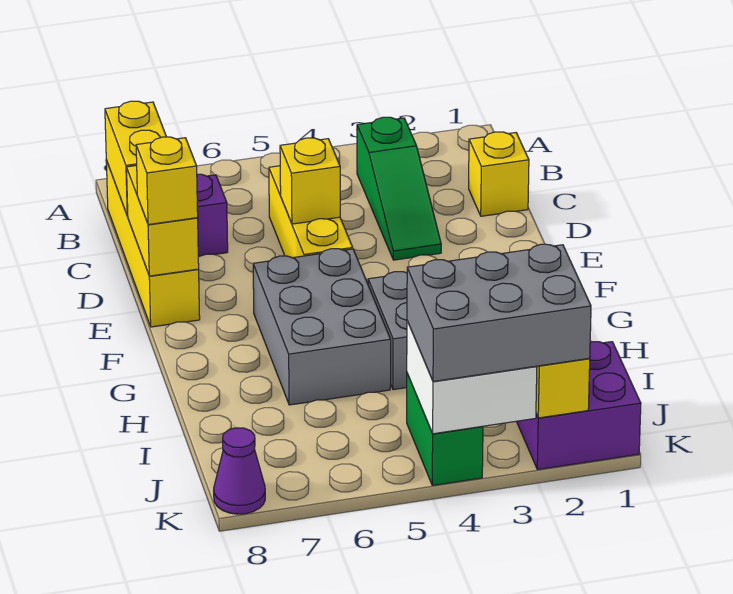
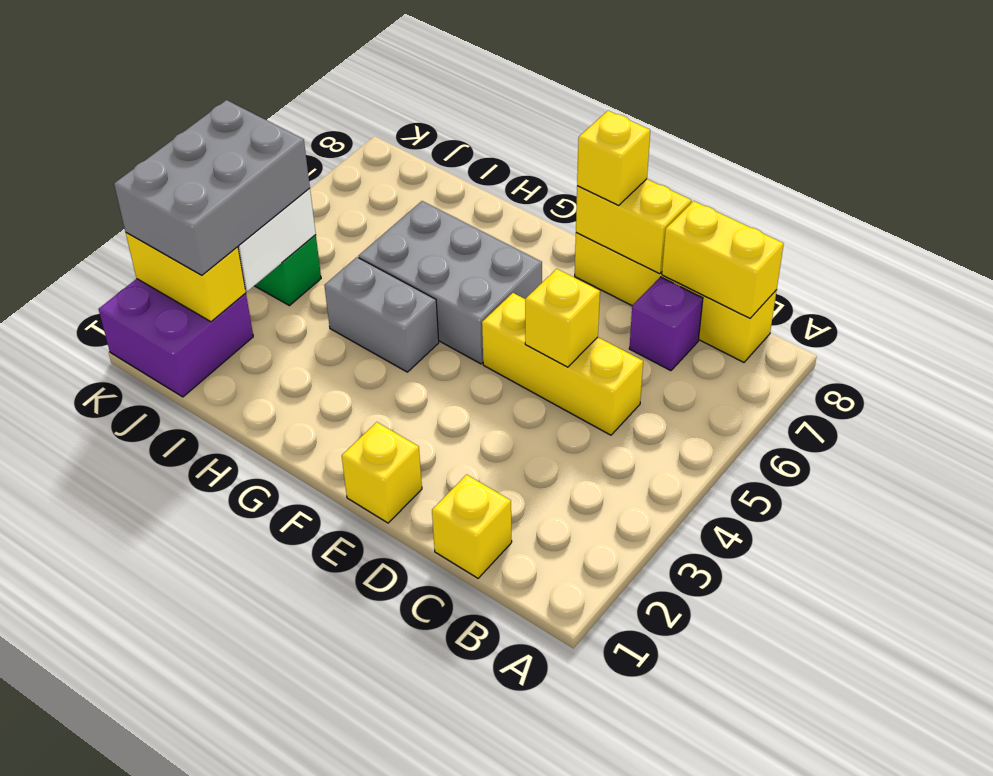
green slope B3:D3 level 1 top B -> none
none -> yellow brick E1 level 1
purple cone K8 level 1 -> none

